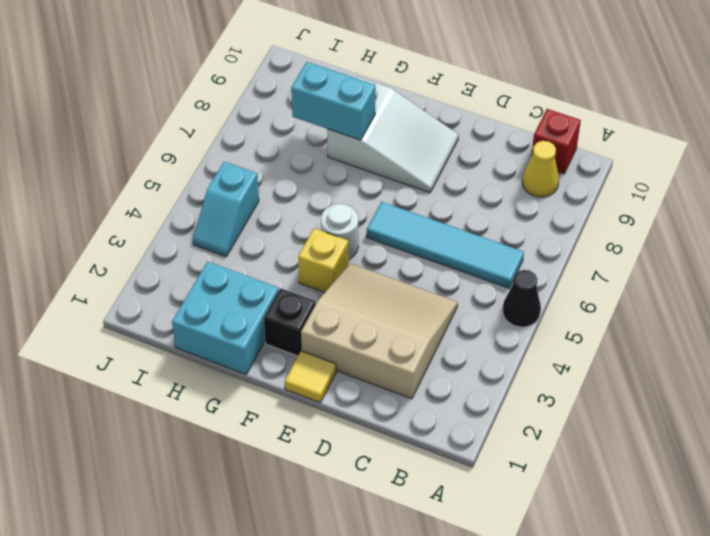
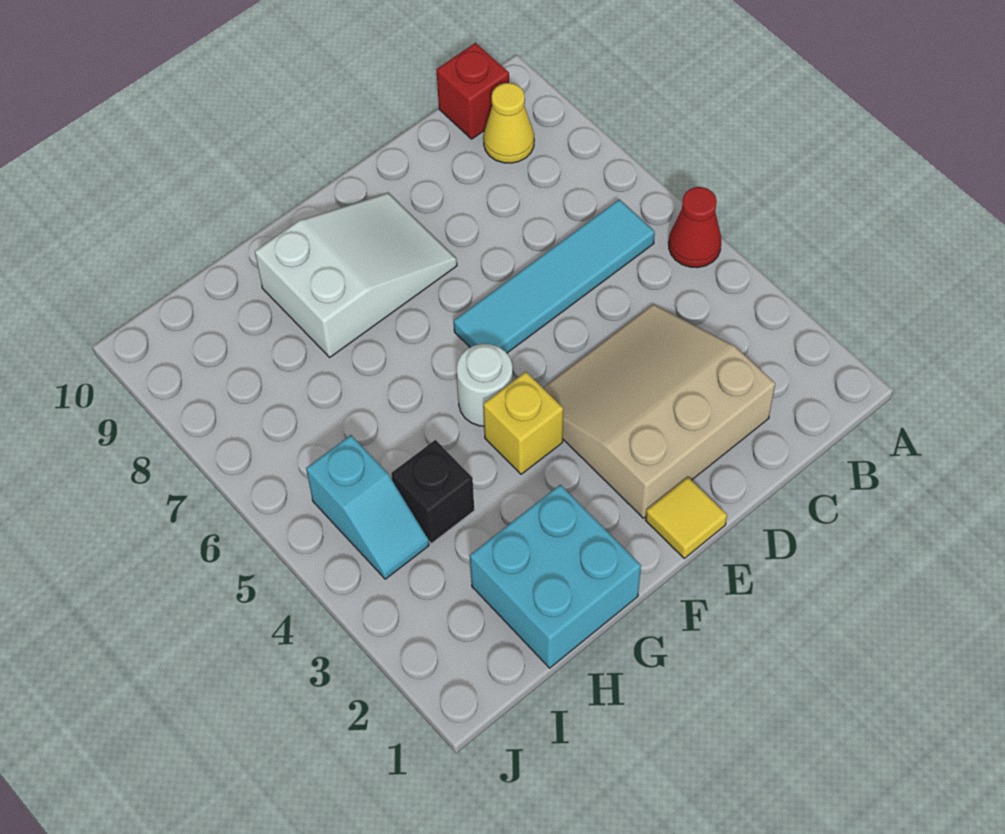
black cone A5 level 1 -> red cone A5 level 1
black brick F2 level 1 -> black brick H4 level 1
cyan brick G8:H8 level 2 -> none

